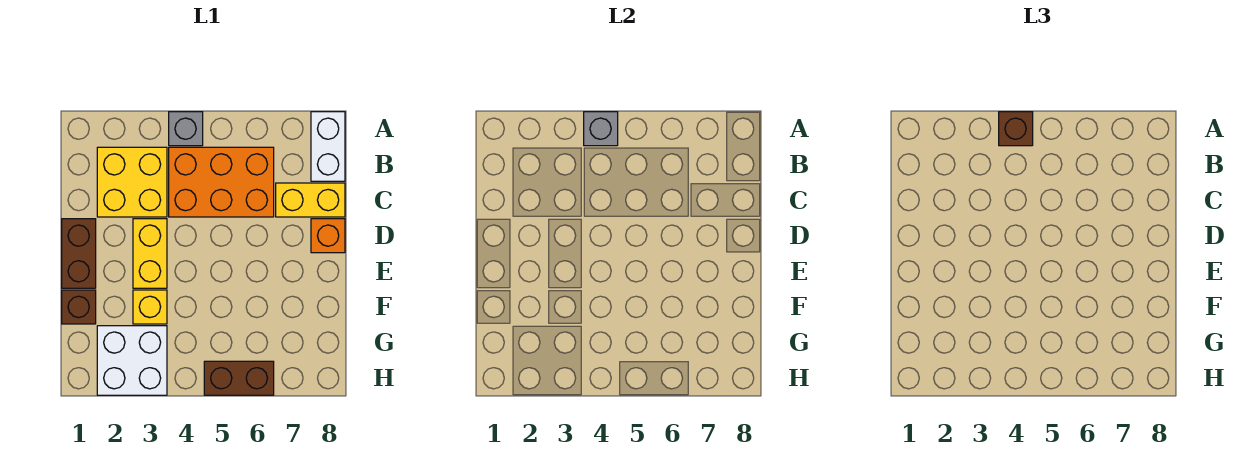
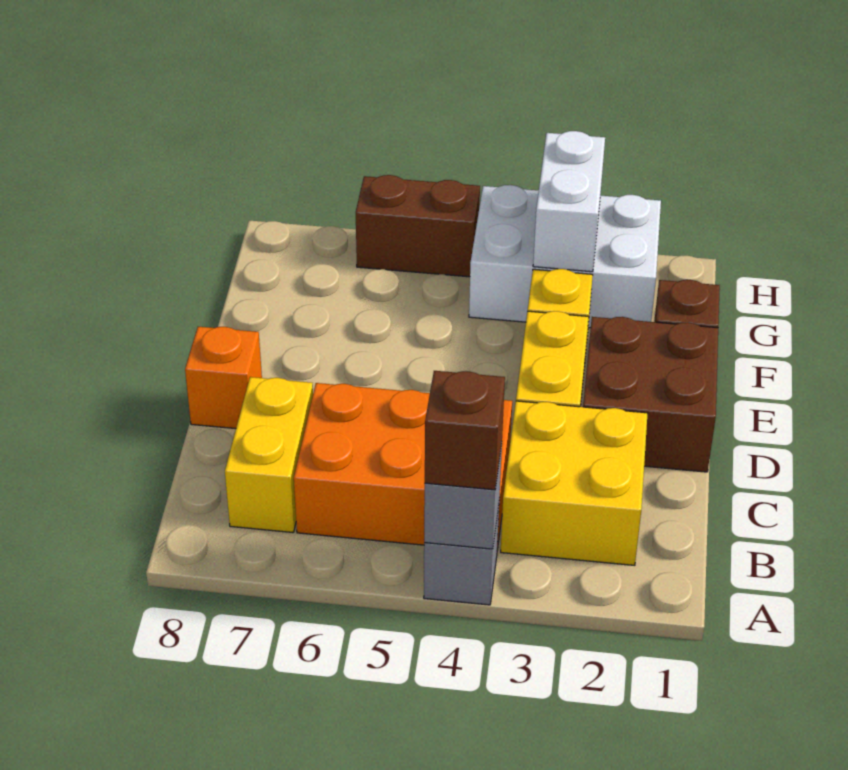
white brick A8:B8 level 1 -> white brick G3:H3 level 2
yellow brick C7:C8 level 1 -> yellow brick B7:C7 level 1
brown brick D1:E1 level 1 -> brown brick D1:E2 level 1
white brick G2:H3 level 1 -> white brick G2:H4 level 1

